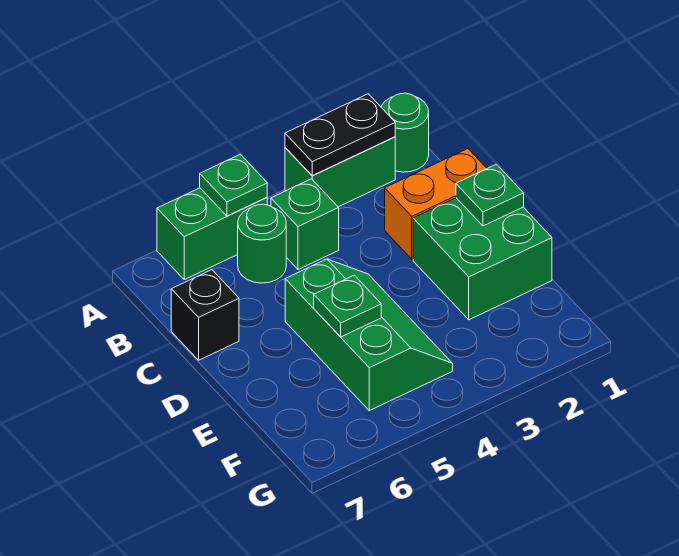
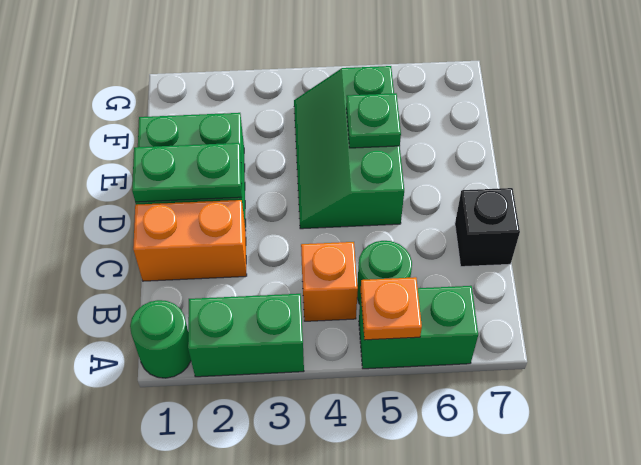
black plate A2:A3 level 2 -> none
green plate A5 level 2 -> orange plate A5 level 2
green brick B4 level 1 -> orange brick B4 level 1
green plate D1 level 2 -> green plate D1:D2 level 2

